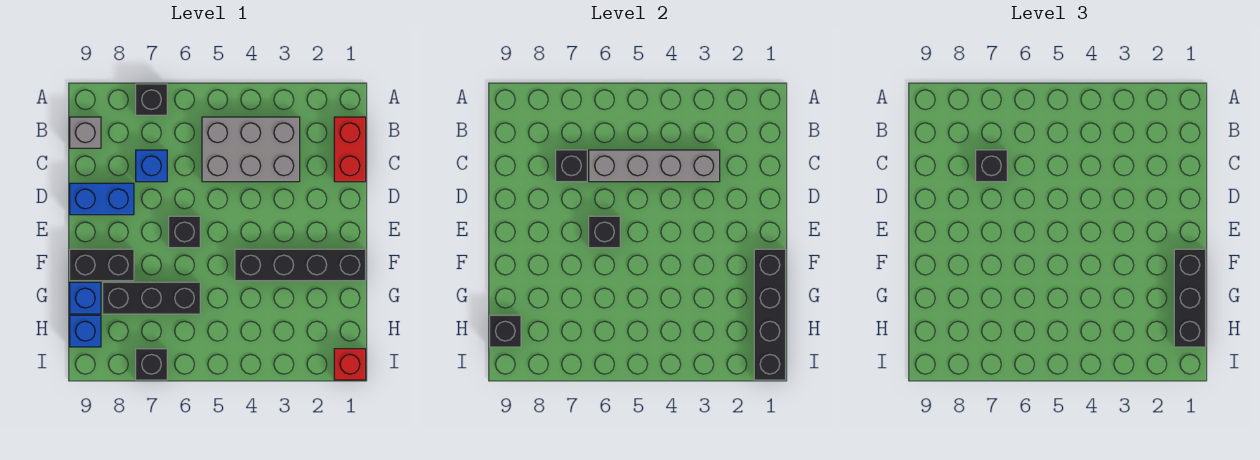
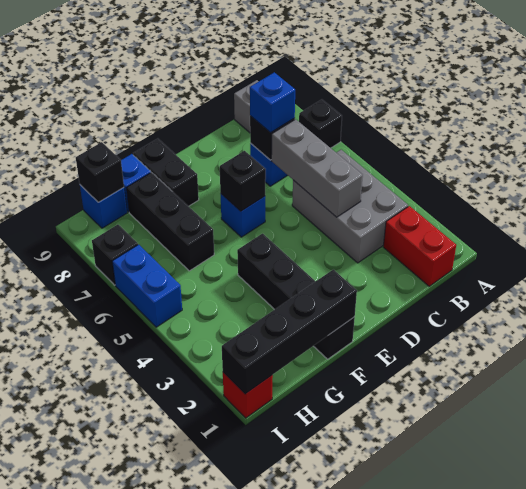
red brick B1:C1 level 1 -> red brick B1:B2 level 1
grey brick C3:C6 level 2 -> grey brick C4:C6 level 2
black brick C7 level 3 -> blue brick C7 level 3
blue brick D8:D9 level 1 -> blue brick I5:I6 level 1
black brick E6 level 1 -> blue brick E6 level 1
black brick F1:H1 level 3 -> none

